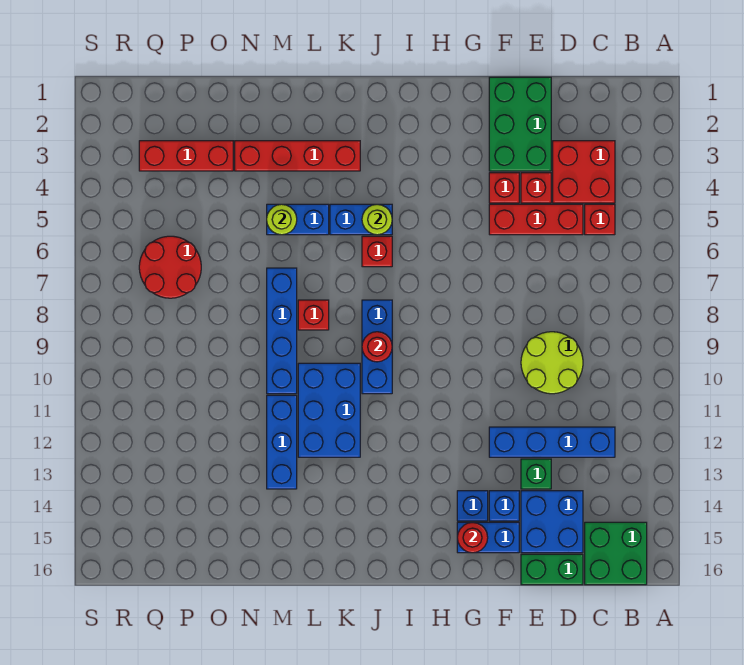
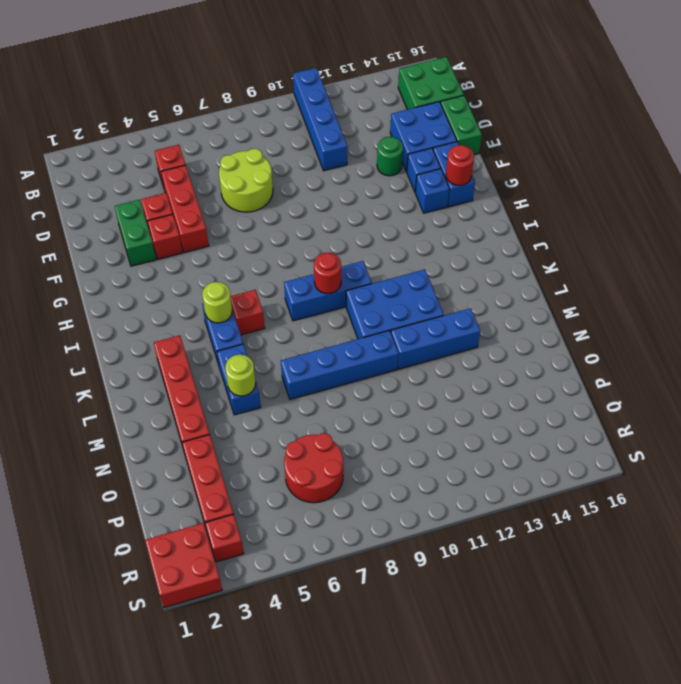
red brick C3:D4 level 1 -> red brick R1:S2 level 1
blue brick C12:F12 level 1 -> blue brick A11:D11 level 1
lime round brick D9:E10 level 1 -> lime round brick D7:E8 level 1
green brick E1:F3 level 1 -> green brick E3:F3 level 1
green brick E13 level 1 -> green round brick E13 level 1
red brick L8 level 1 -> red brick R3 level 1

